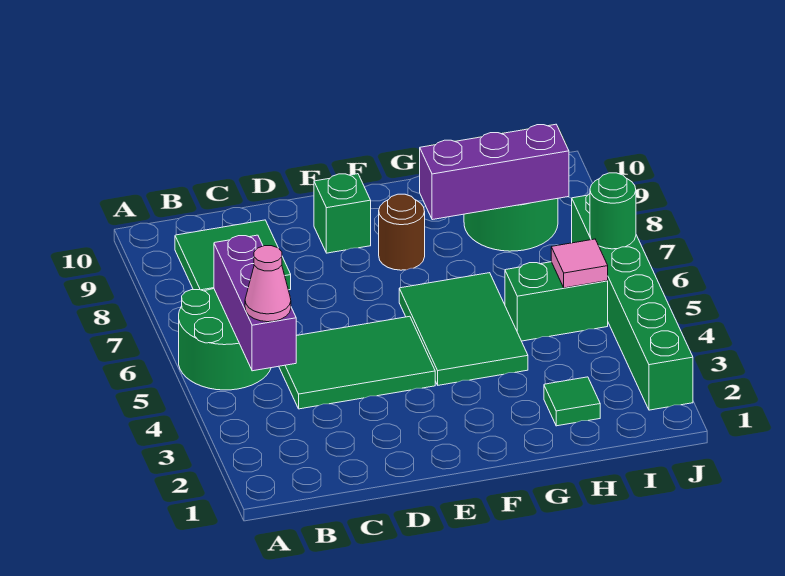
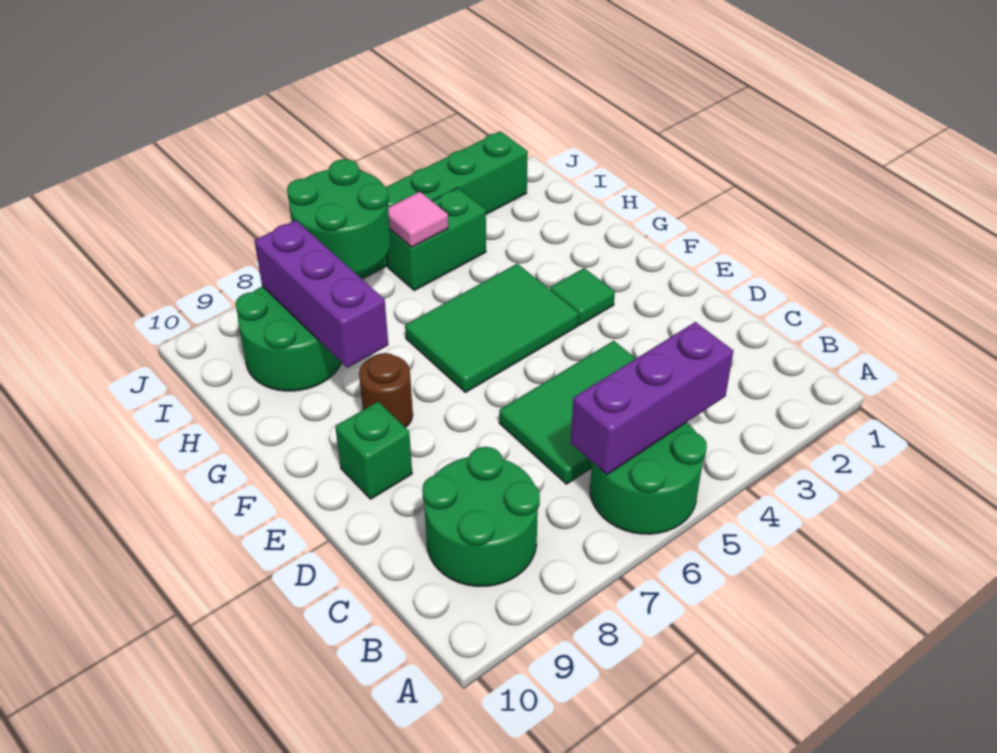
pink cone B4 level 3 -> none
green tile B8:C9 level 1 -> green round brick B8:C9 level 1
green tile C4:E5 level 1 -> green tile C4:D6 level 1
green tile H2 level 1 -> green tile F3 level 1
green brick H5:I5 level 1 -> green brick I4:I5 level 1
green round brick J6 level 2 -> green round brick I6:J7 level 2

